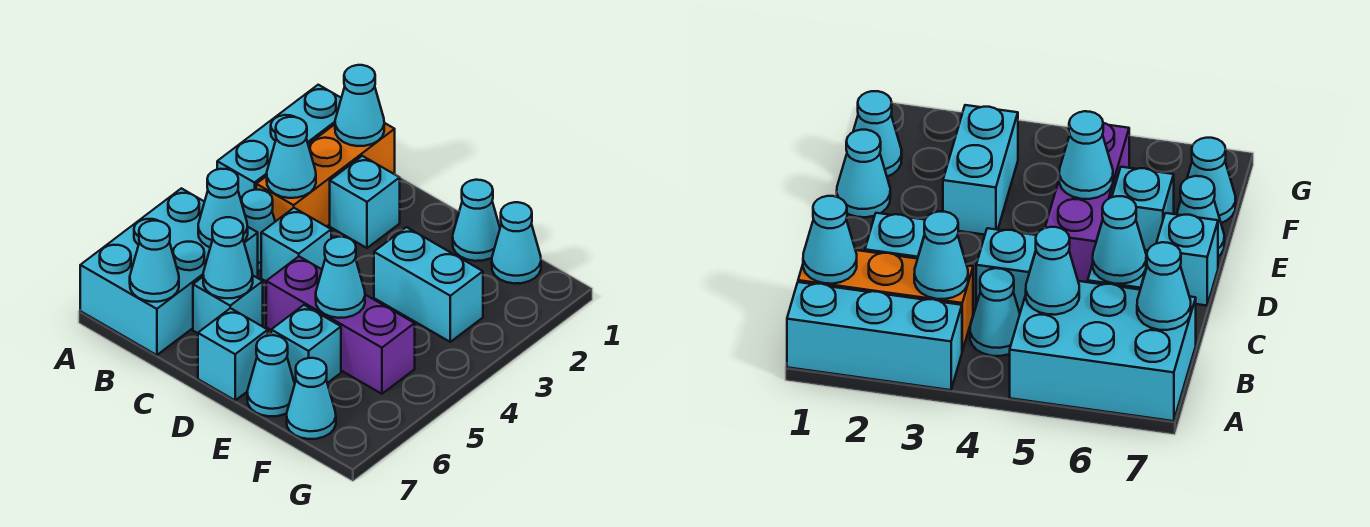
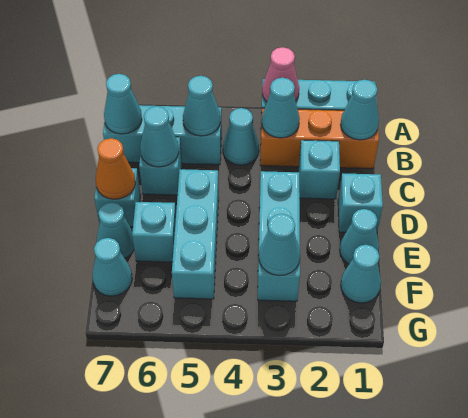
none -> pink cone A3 level 2
cyan brick A5:B7 level 1 -> cyan brick B5:B7 level 1
cyan brick C4 level 1 -> cyan brick D1 level 1
purple brick D5:F5 level 1 -> cyan brick D5:F5 level 1
none -> orange cone D7 level 2
cyan brick E3:F3 level 1 -> cyan brick D3:F3 level 1
cyan cone E5 level 2 -> cyan cone F3 level 2

